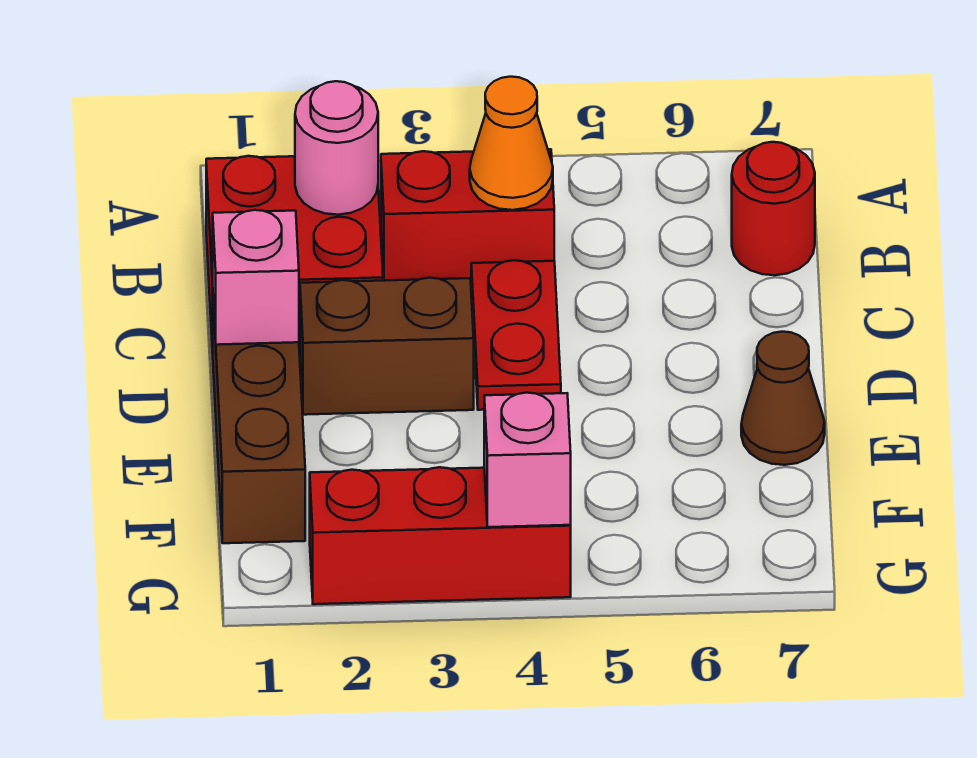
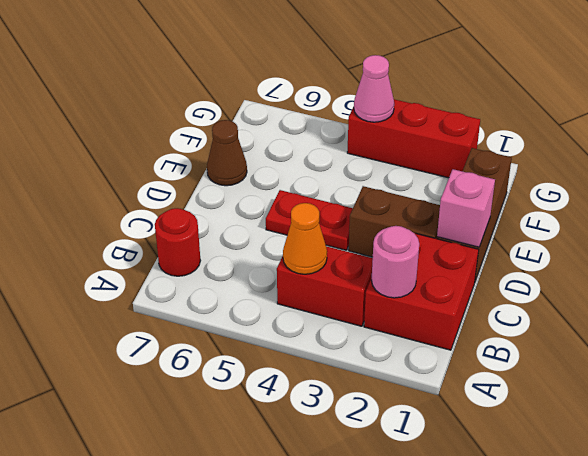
red plate C4:D4 level 1 -> red plate D4:D5 level 1
pink brick G4 level 2 -> pink cone G4 level 2

